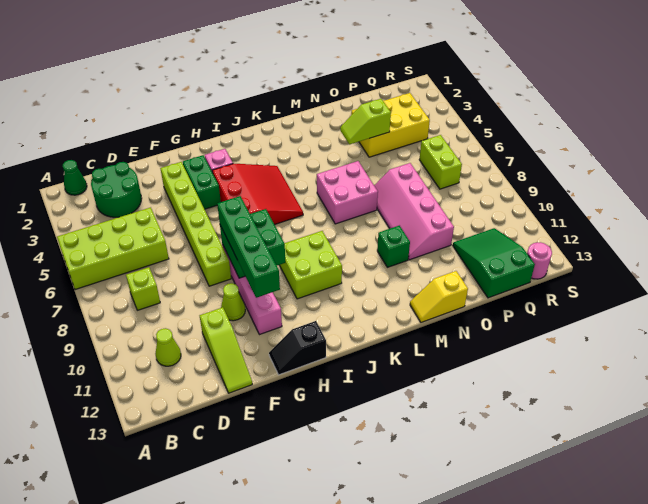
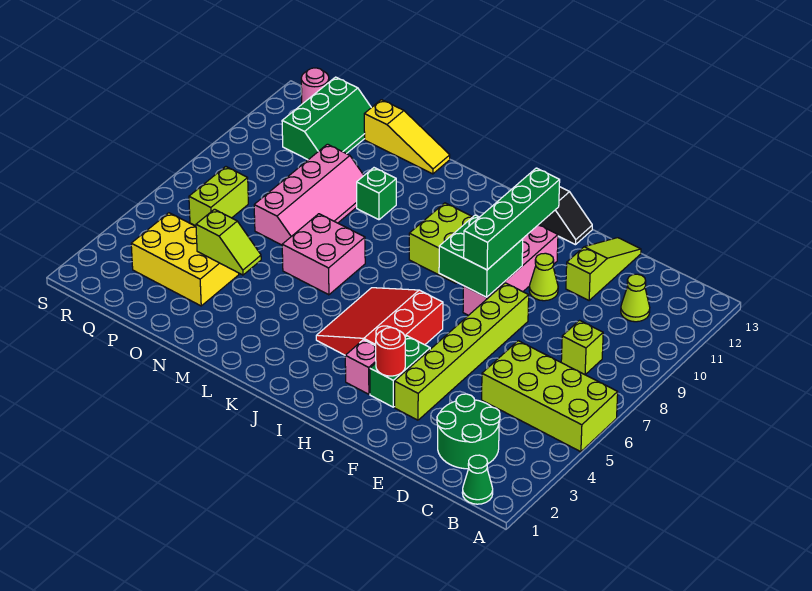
none -> red round brick G3 level 2
yellow slope M13:N13 level 1 top N -> yellow slope M13:O13 level 1 top O
green slope P11:Q13 level 1 top 13 -> green slope P11:Q13 level 1 top Q

